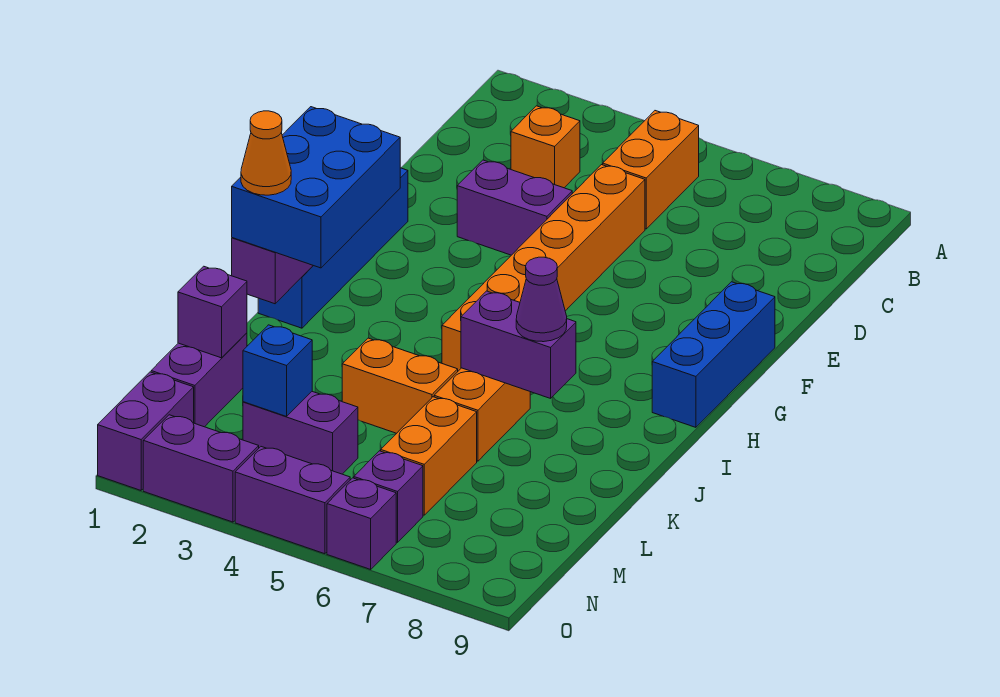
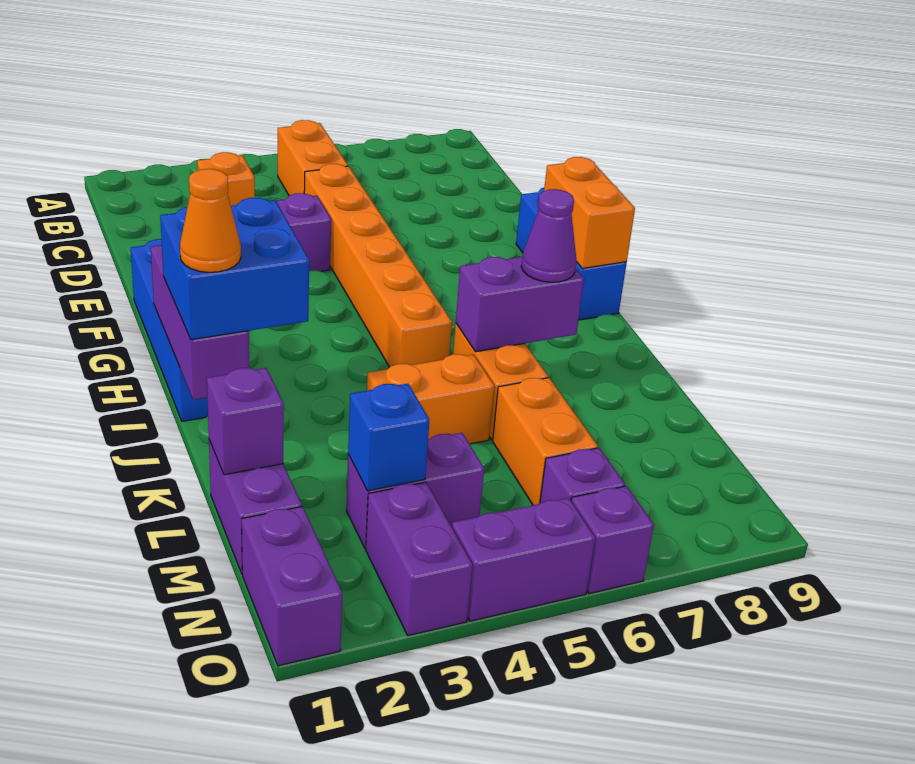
none -> orange brick G9:H9 level 2
blue brick H1:J2 level 3 -> blue brick I1:J2 level 3
purple brick O2:O3 level 1 -> purple brick N3:O3 level 1

